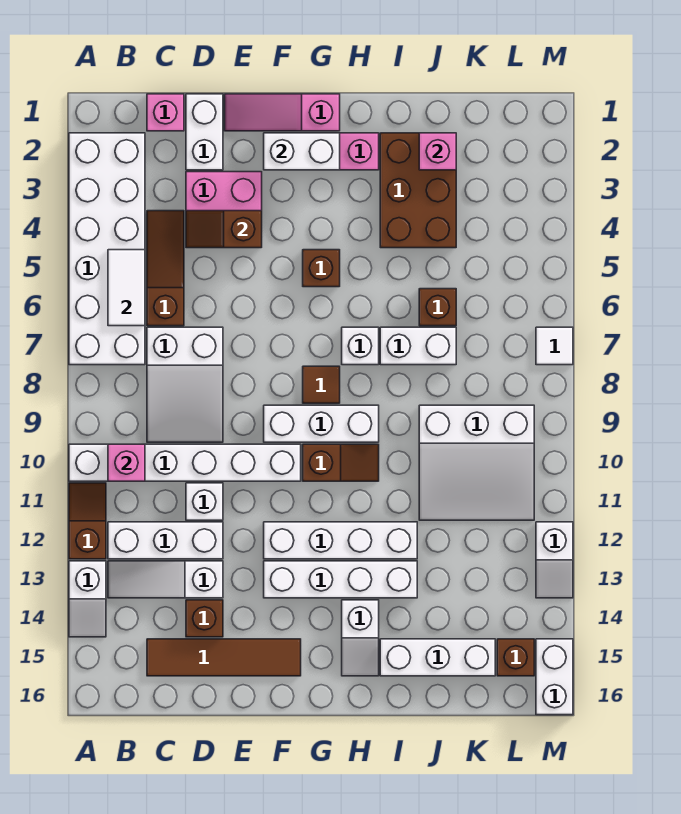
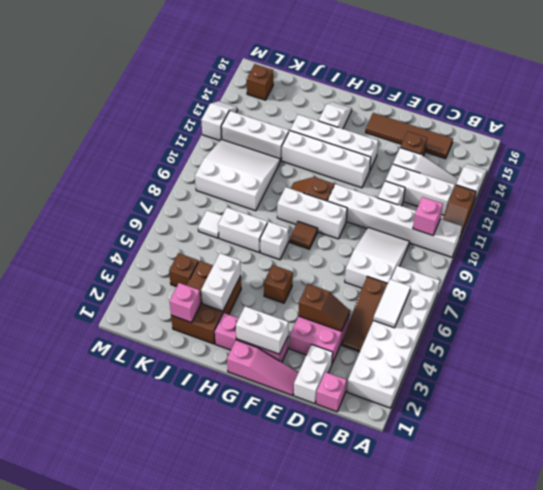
white brick I15:K15 level 1 -> white brick J12:L12 level 1
brown brick J6 level 1 -> brown brick K4 level 1
white tile M7 level 1 -> white tile K7 level 1
white brick M15:M16 level 1 -> white brick I3:I4 level 2

